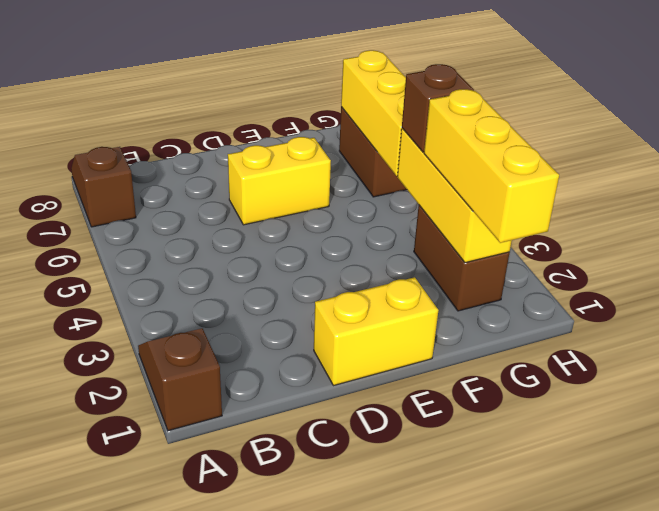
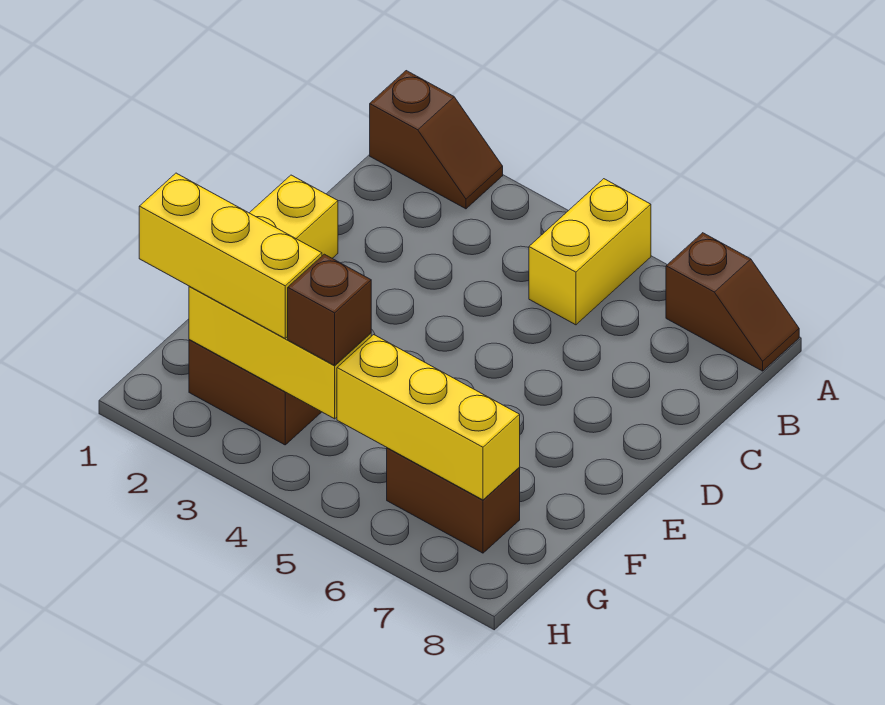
yellow brick D6:E6 level 1 -> yellow brick A5:B5 level 1

